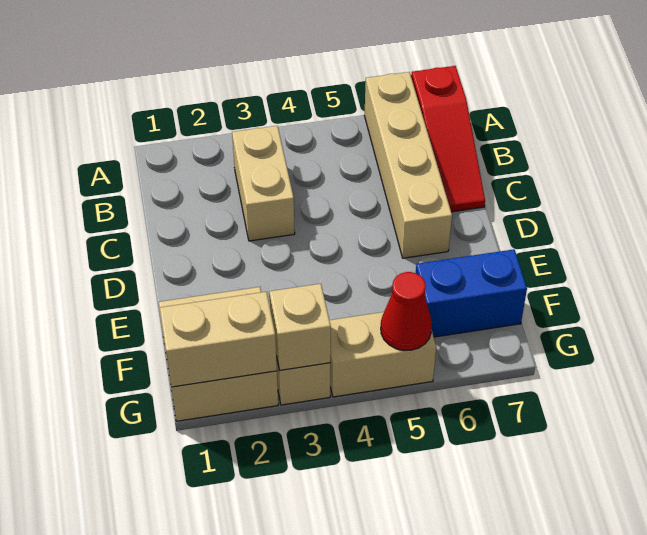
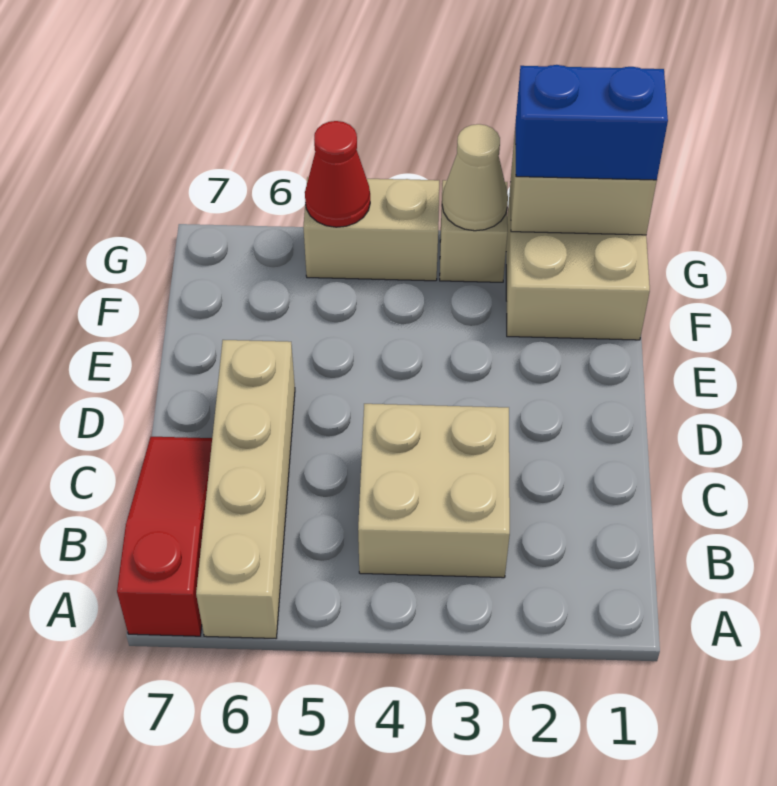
tan brick B3:C3 level 1 -> tan brick B3:C4 level 1
blue brick F6:F7 level 1 -> blue brick G1:G2 level 3
tan brick G3 level 2 -> tan cone G3 level 2

